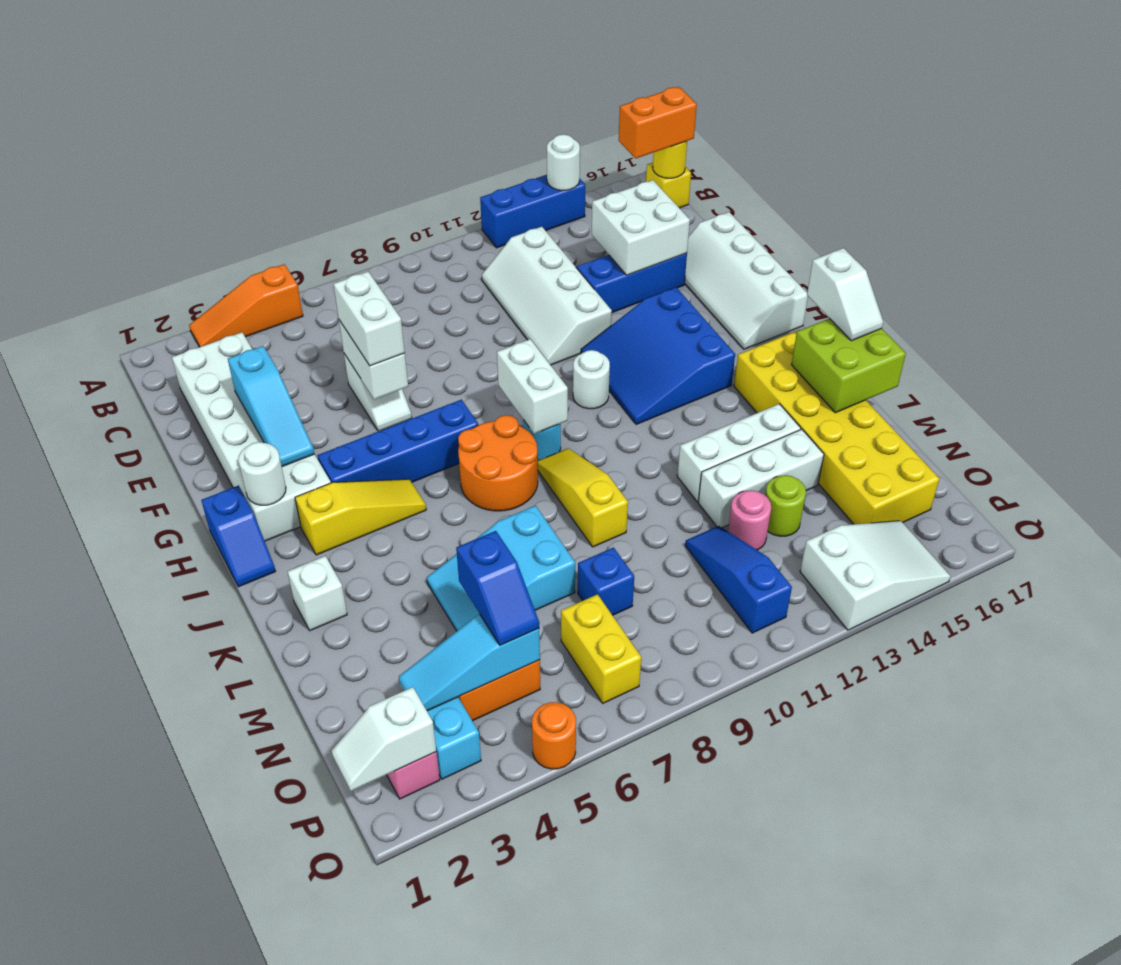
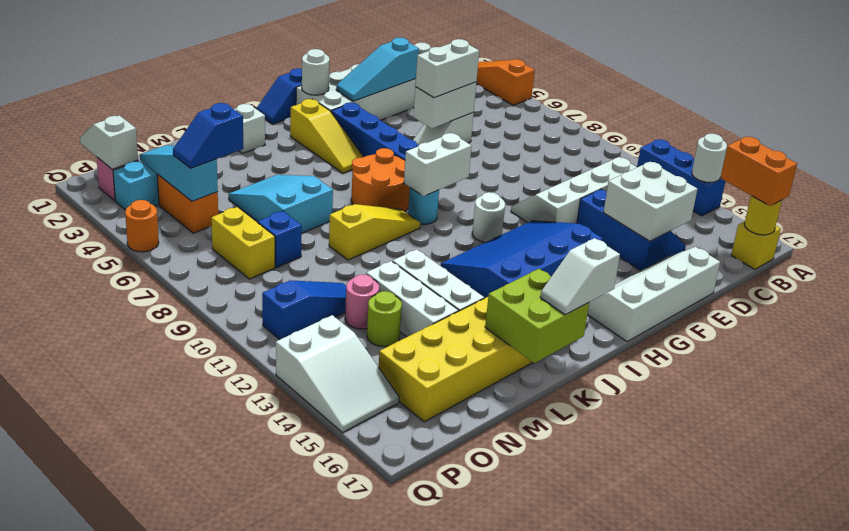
blue slope G12:I14 level 1 top 14 -> blue slope G12:J14 level 1 top 14
yellow brick O7:P7 level 1 -> yellow brick O7:O8 level 1

